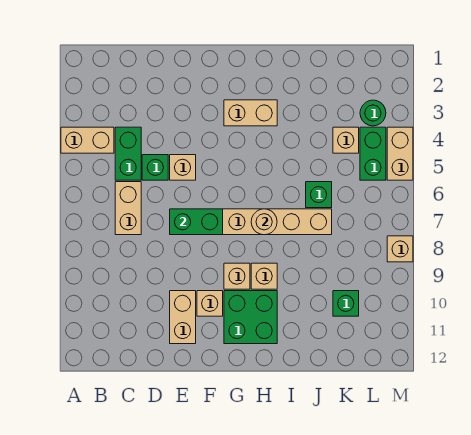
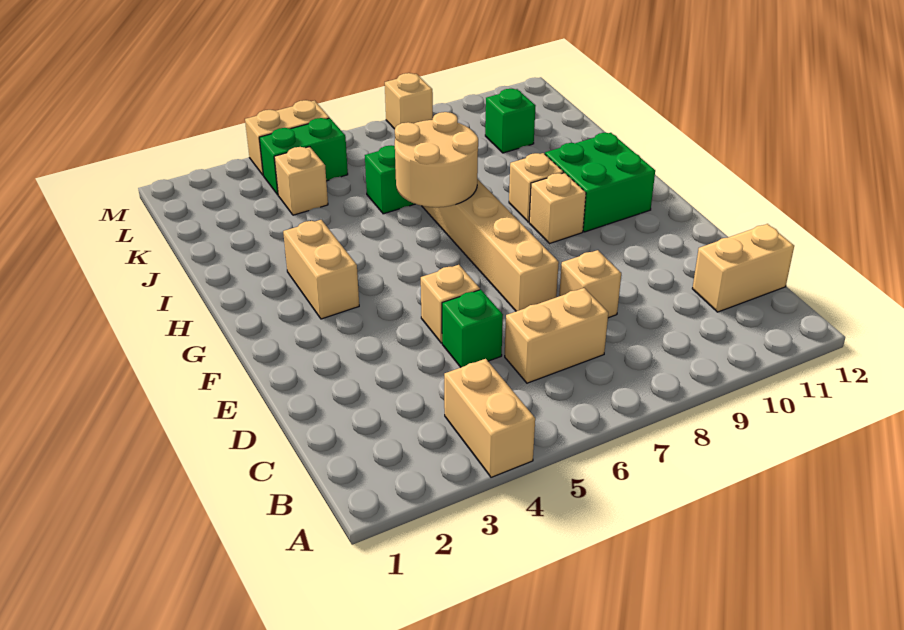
green brick C4:C5 level 1 -> none
green brick E7:F7 level 2 -> none
tan brick E10:E11 level 1 -> tan brick C11:C12 level 1
tan brick F10 level 1 -> tan brick D8 level 1
tan round brick H7 level 2 -> tan round brick H6:I7 level 2
green round brick L3 level 1 -> none

